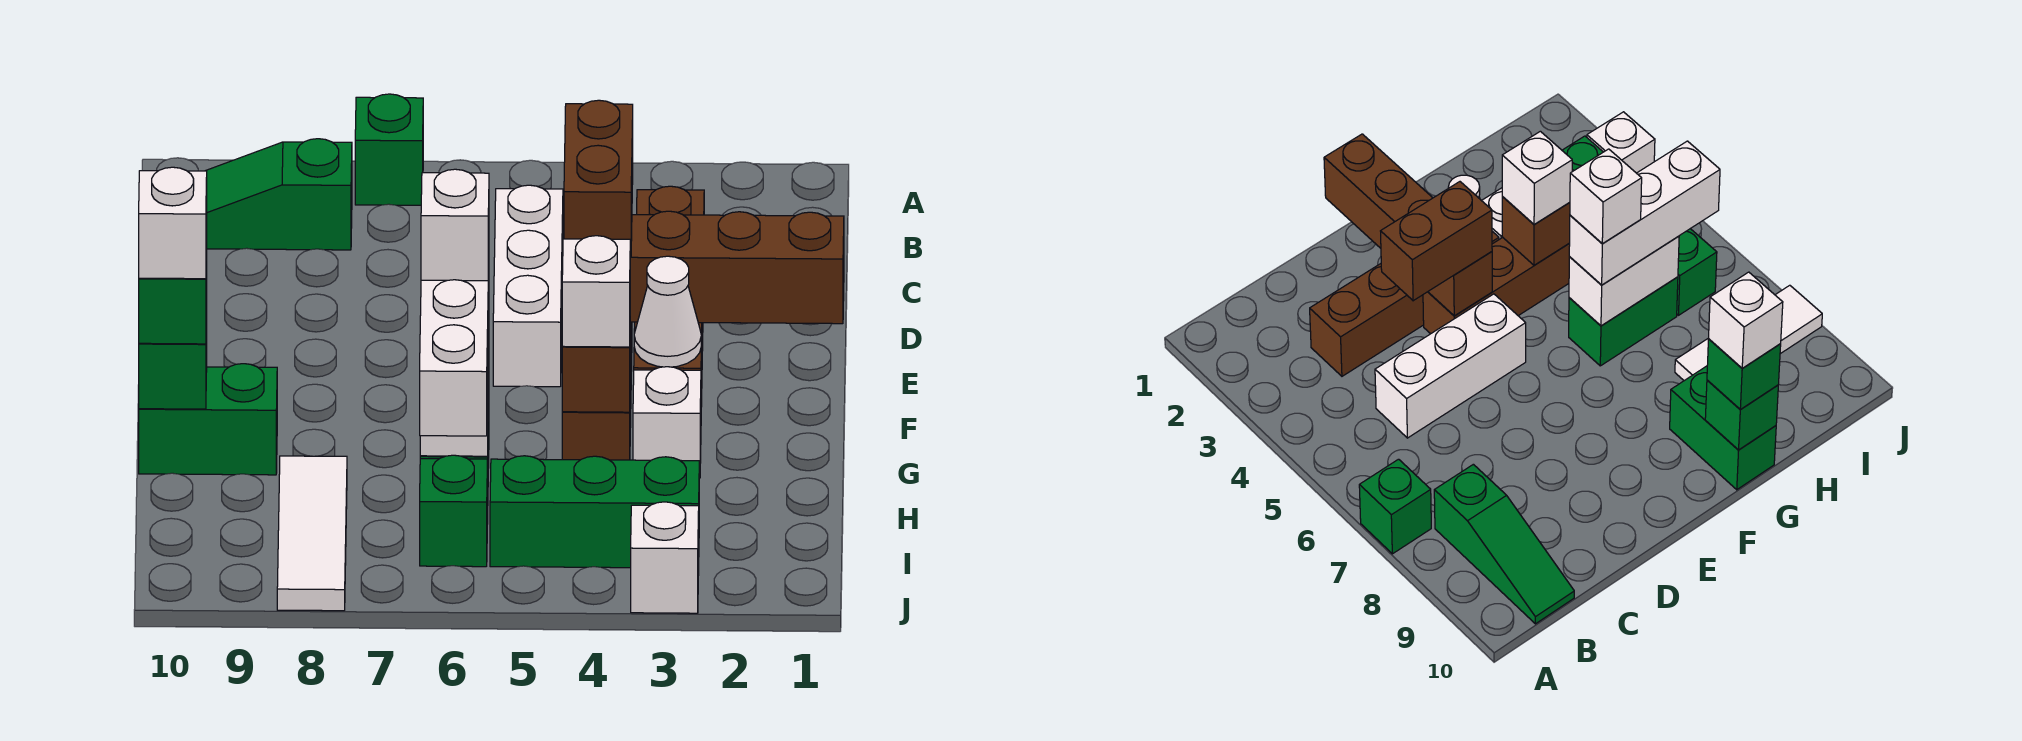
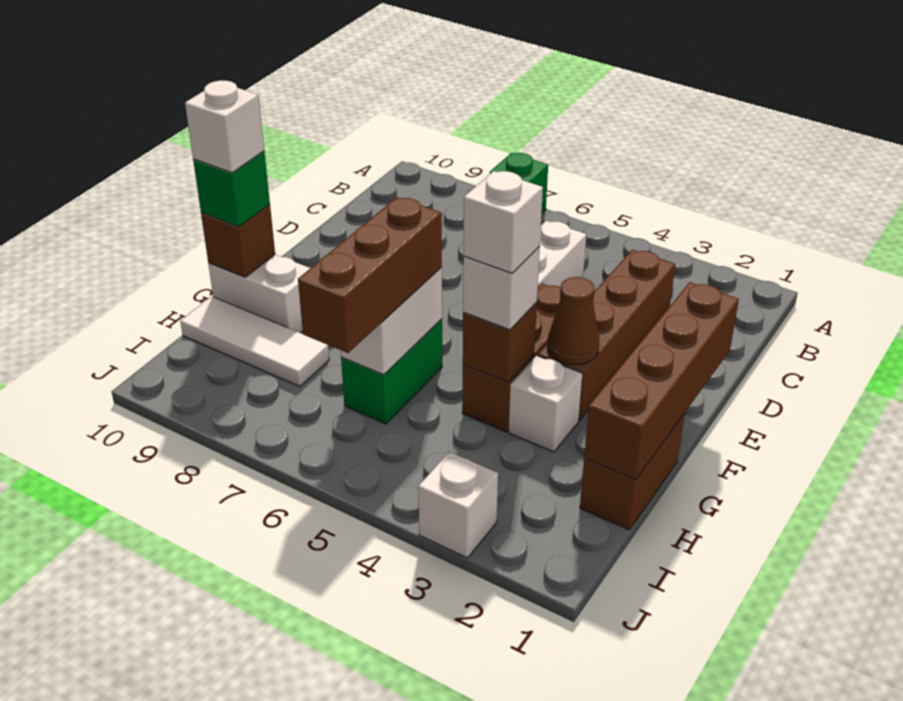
green slope B8:B10 level 1 top 8 -> none
brown brick D4:E4 level 3 -> brown brick G1:H1 level 1
brown brick E1:E4 level 2 -> brown brick E1:H1 level 2
white cone F3 level 2 -> brown cone F3 level 2
white brick G6:I6 level 3 -> brown brick G6:I6 level 3
white brick G6 level 4 -> white brick G4 level 4
green brick G9:G10 level 1 -> white brick G9:G10 level 1
green brick G10 level 2 -> brown brick G10 level 2
white tile H8:J8 level 1 -> white tile H8:H10 level 1
green brick I3:I5 level 1 -> none
green brick I6 level 1 -> none

